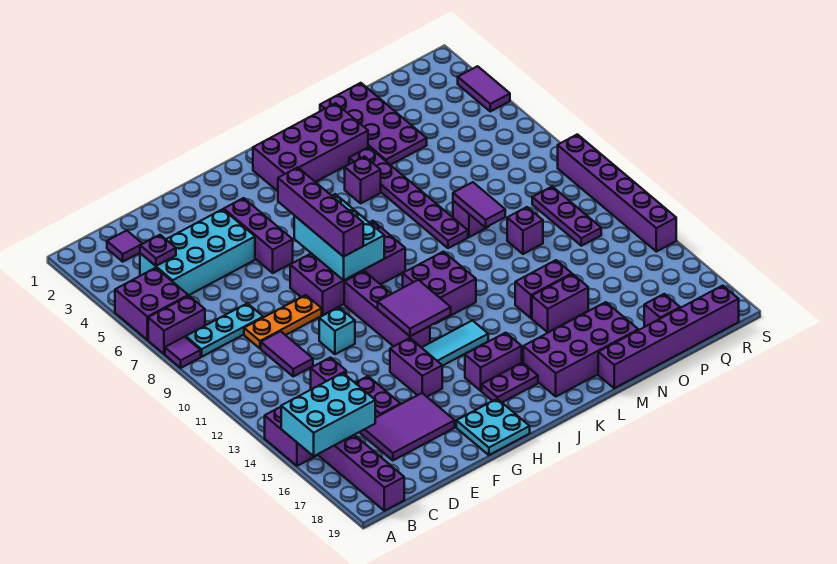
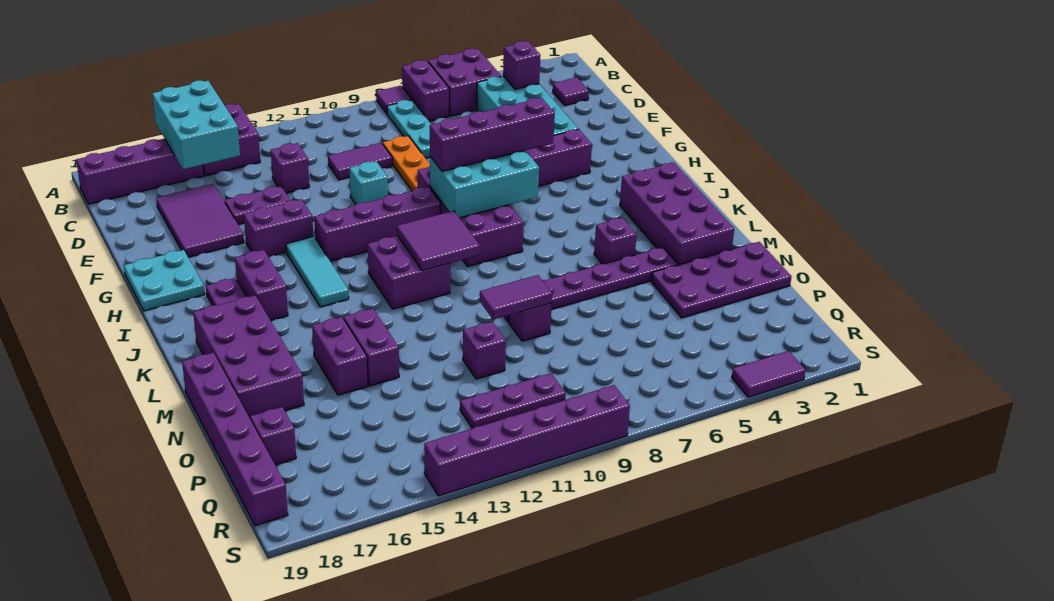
purple plate C4 level 2 -> purple brick C4 level 2
purple tile H12:I13 level 2 -> purple tile J10:K11 level 2

